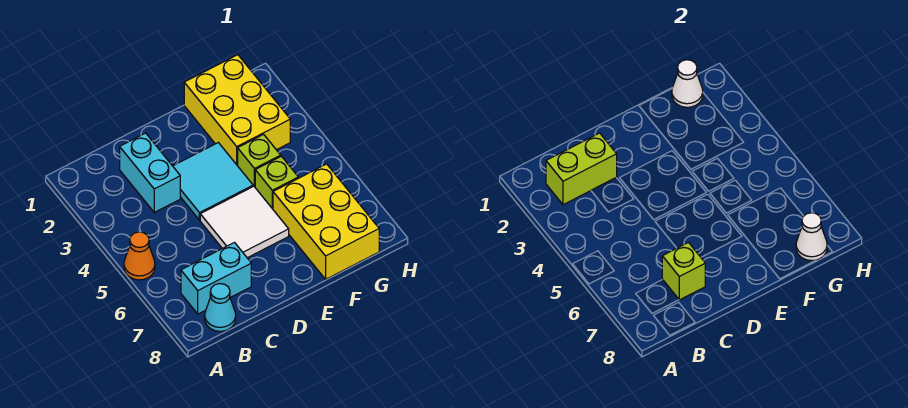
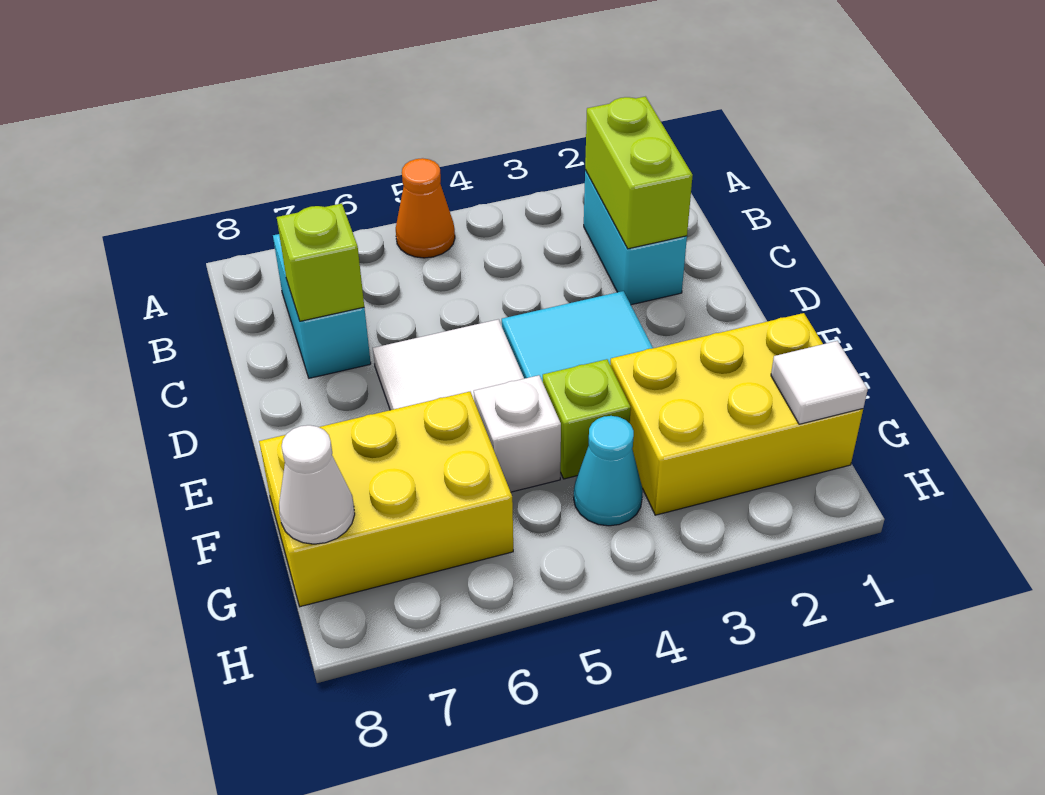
cyan cone B8 level 1 -> cyan cone G4 level 1
cyan brick C2:C3 level 1 -> cyan brick B2:C2 level 1
lime brick F5 level 1 -> white brick F5 level 1
white cone G1 level 2 -> white tile G1 level 2

